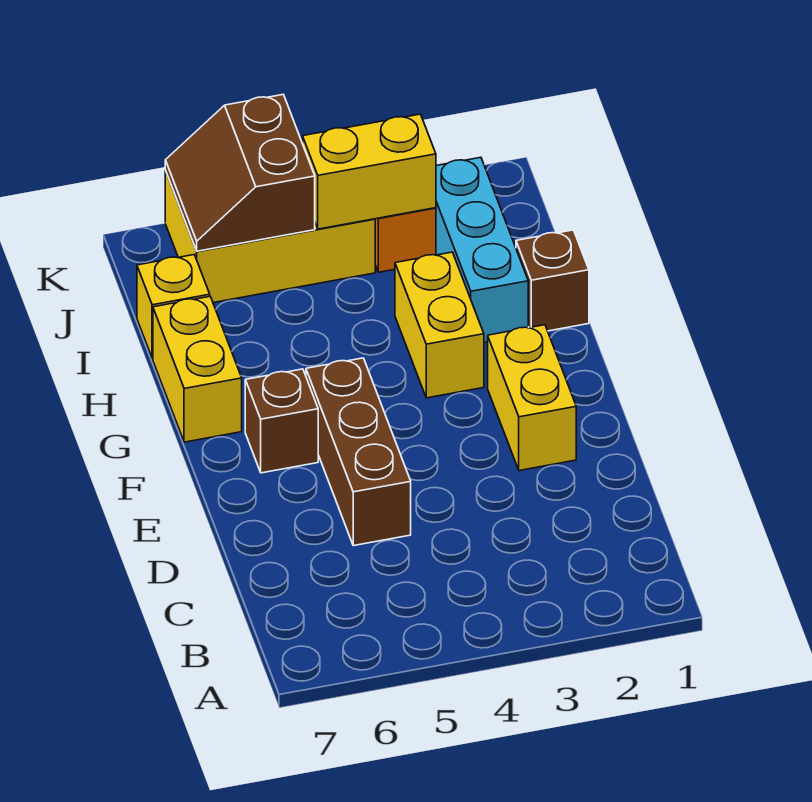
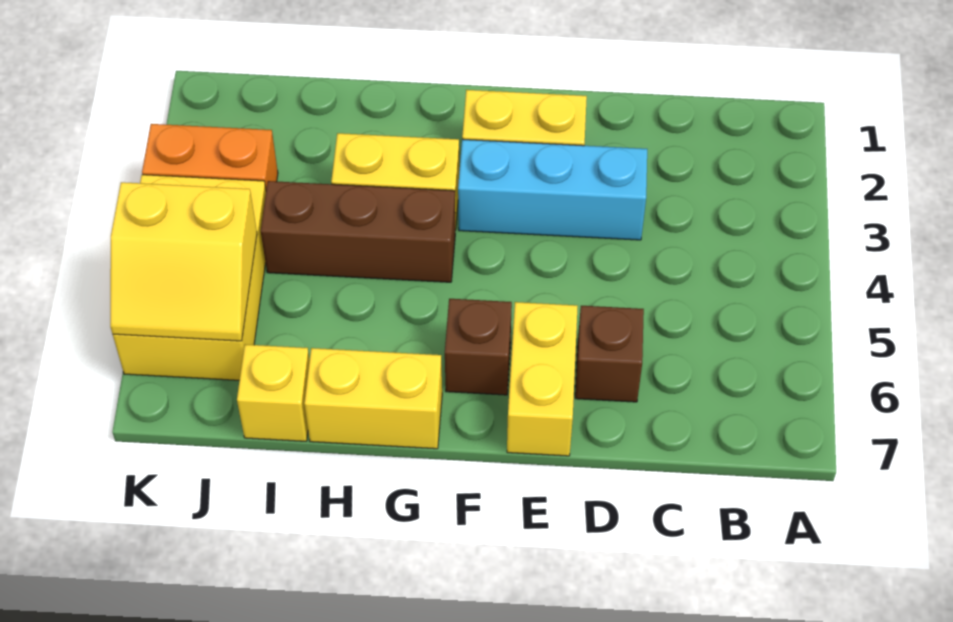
brown brick D5:F5 level 1 -> brown brick G4:I4 level 1
brown brick H1 level 1 -> brown brick D6 level 1
cyan brick H2:J2 level 1 -> cyan brick D3:F3 level 1
yellow brick J3:J4 level 2 -> yellow brick E6:E7 level 1
brown slope J5:K6 level 2 top 5 -> yellow slope J5:K6 level 2 top 5

